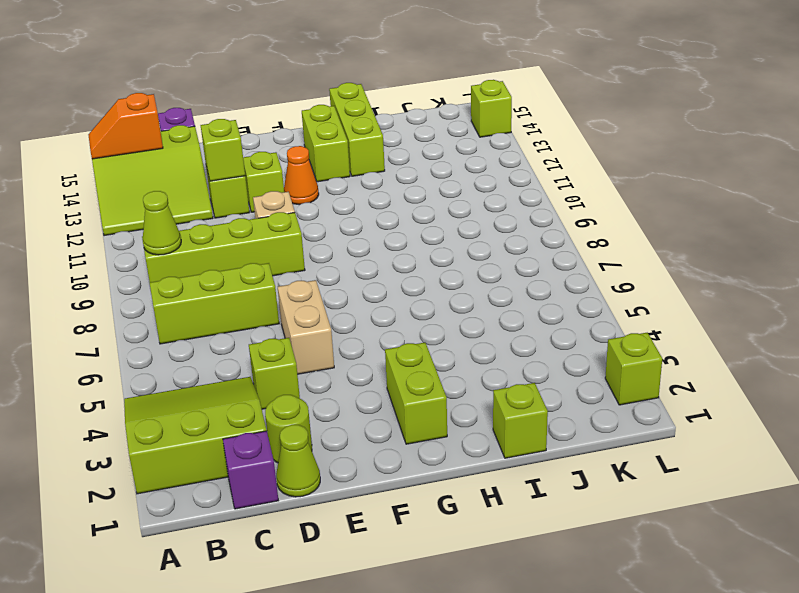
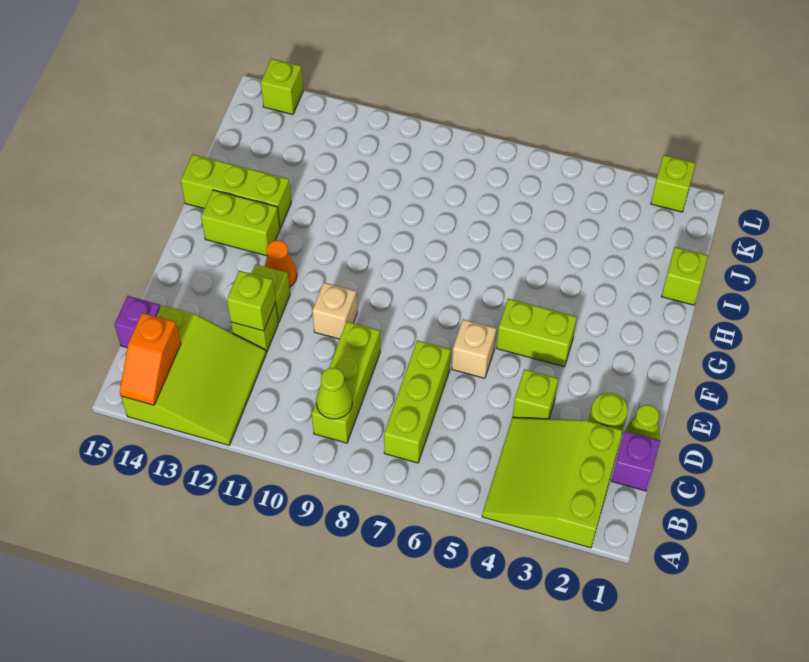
lime brick B9:E9 level 1 -> lime brick B9:D9 level 1
tan brick E5:E6 level 1 -> tan brick E6 level 1
lime brick G2:G3 level 1 -> lime brick F4:F5 level 1

